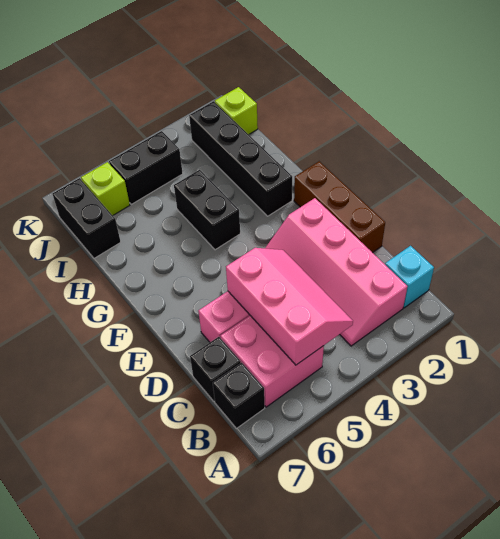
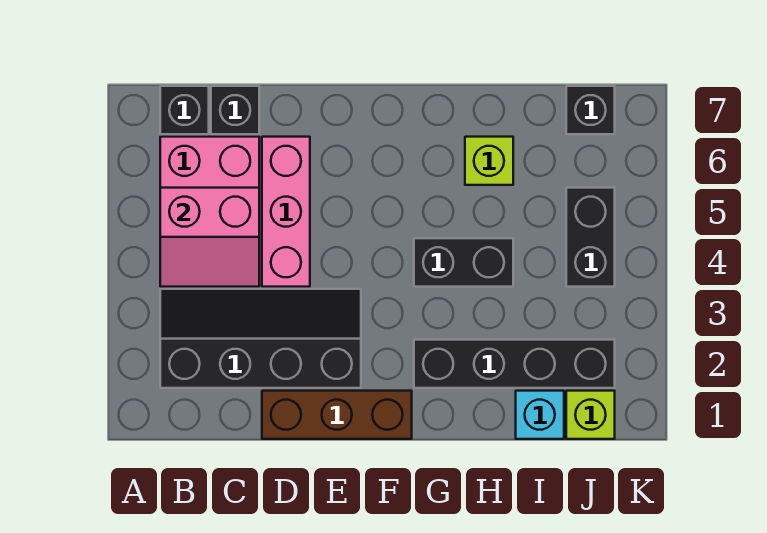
cyan brick B1 level 1 -> cyan brick I1 level 1
pink slope B2:E3 level 1 top 2 -> black slope B2:E3 level 1 top 2
pink slope B4:D5 level 2 top 5 -> pink slope B4:C5 level 2 top 5
black brick I7:J7 level 1 -> black brick J7 level 1
lime brick J6 level 1 -> lime brick H6 level 1

